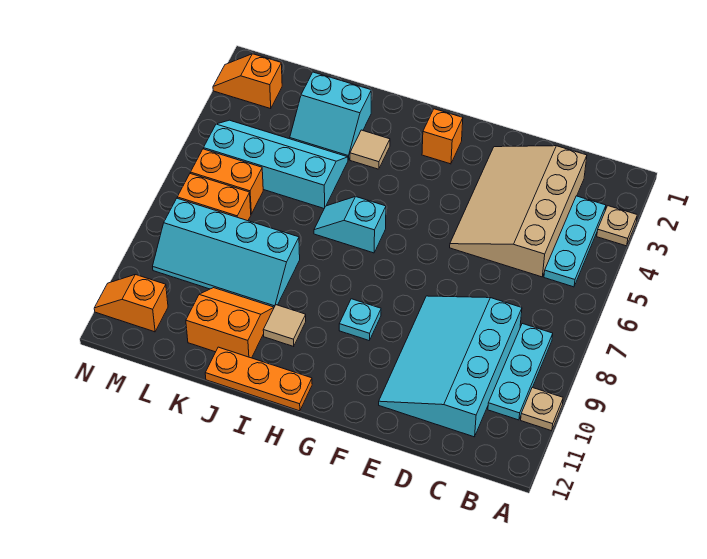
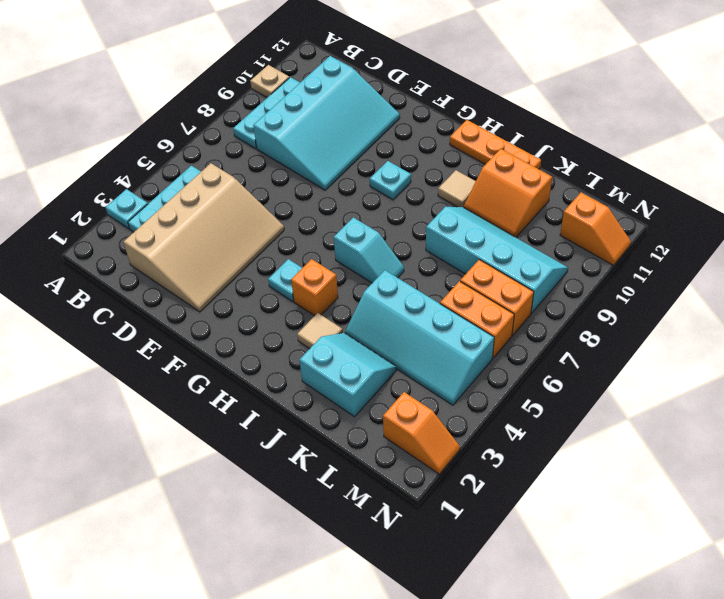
tan plate A3 level 1 -> cyan plate A3 level 1
orange brick G2 level 1 -> orange brick H4 level 1
none -> cyan plate G4 level 1

